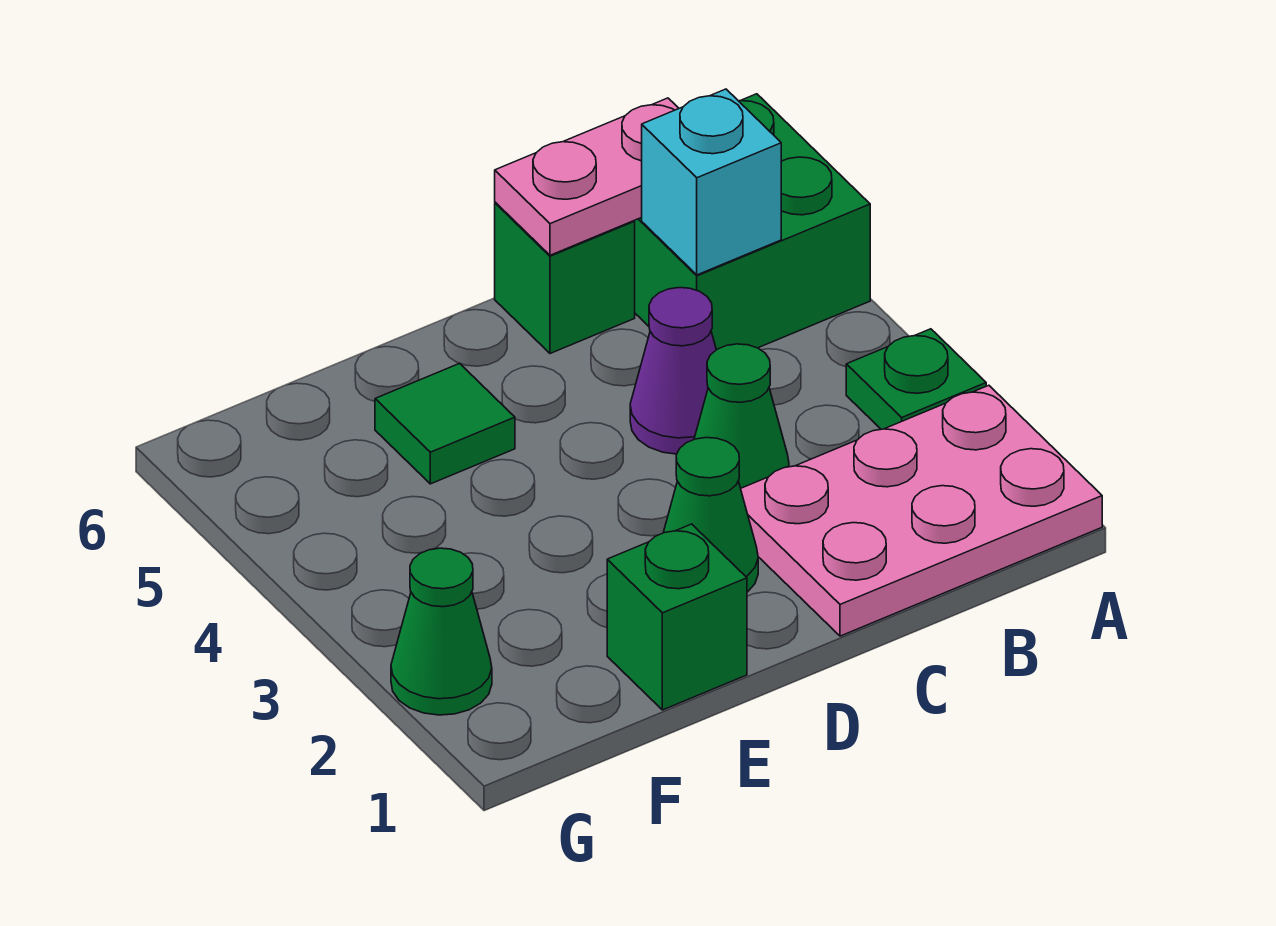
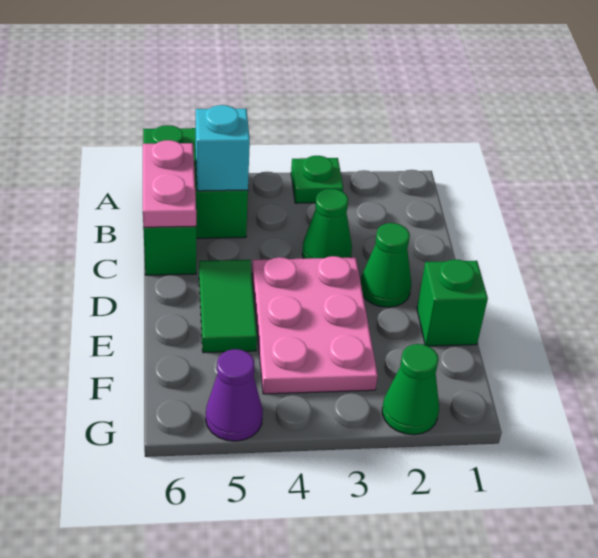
pink plate A1:C2 level 1 -> pink plate D3:F4 level 1
purple cone C4 level 1 -> purple cone G5 level 1
green tile E5 level 1 -> green tile D5:E5 level 1

